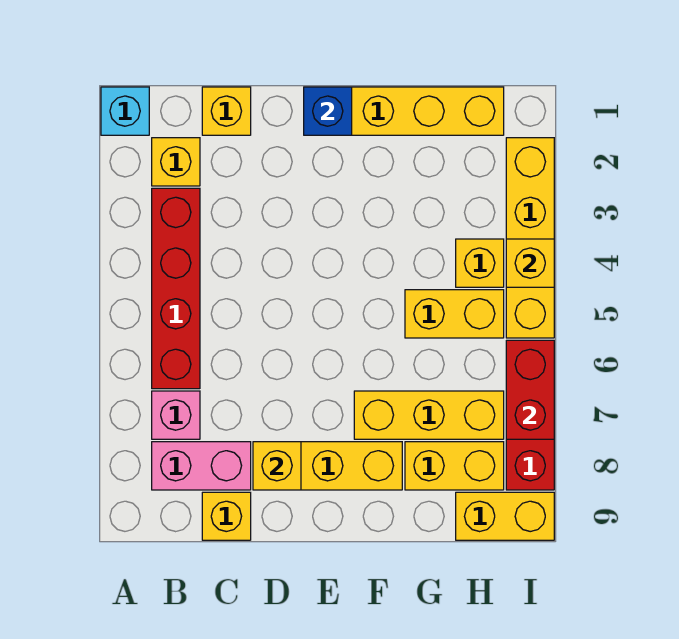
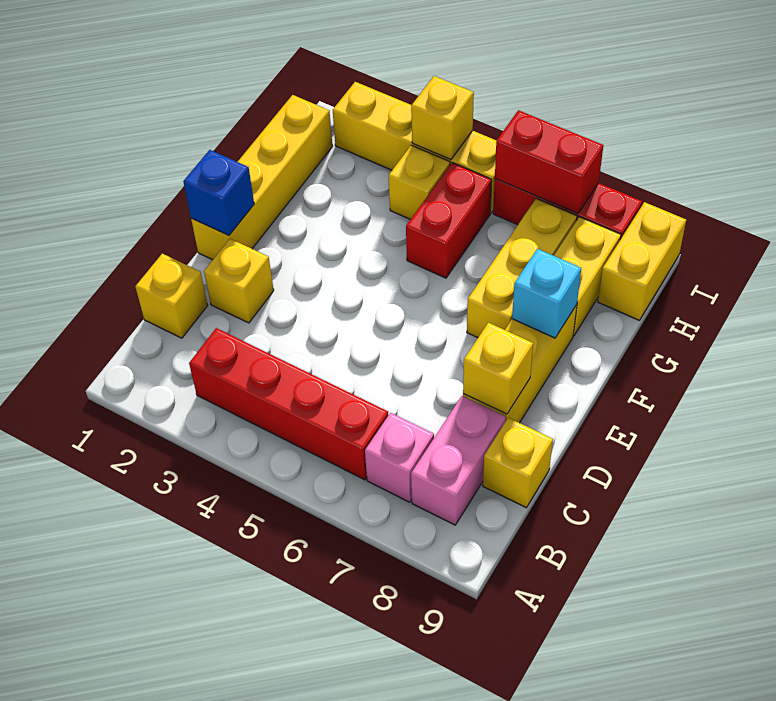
cyan brick A1 level 1 -> cyan brick F8 level 2
yellow brick B2 level 1 -> yellow brick D2 level 1
yellow brick G5:H5 level 1 -> red brick G5:H5 level 1

